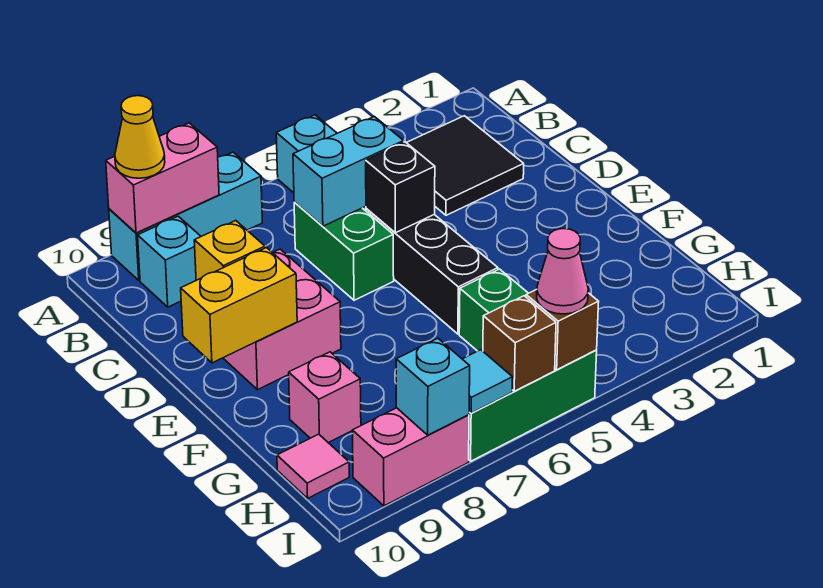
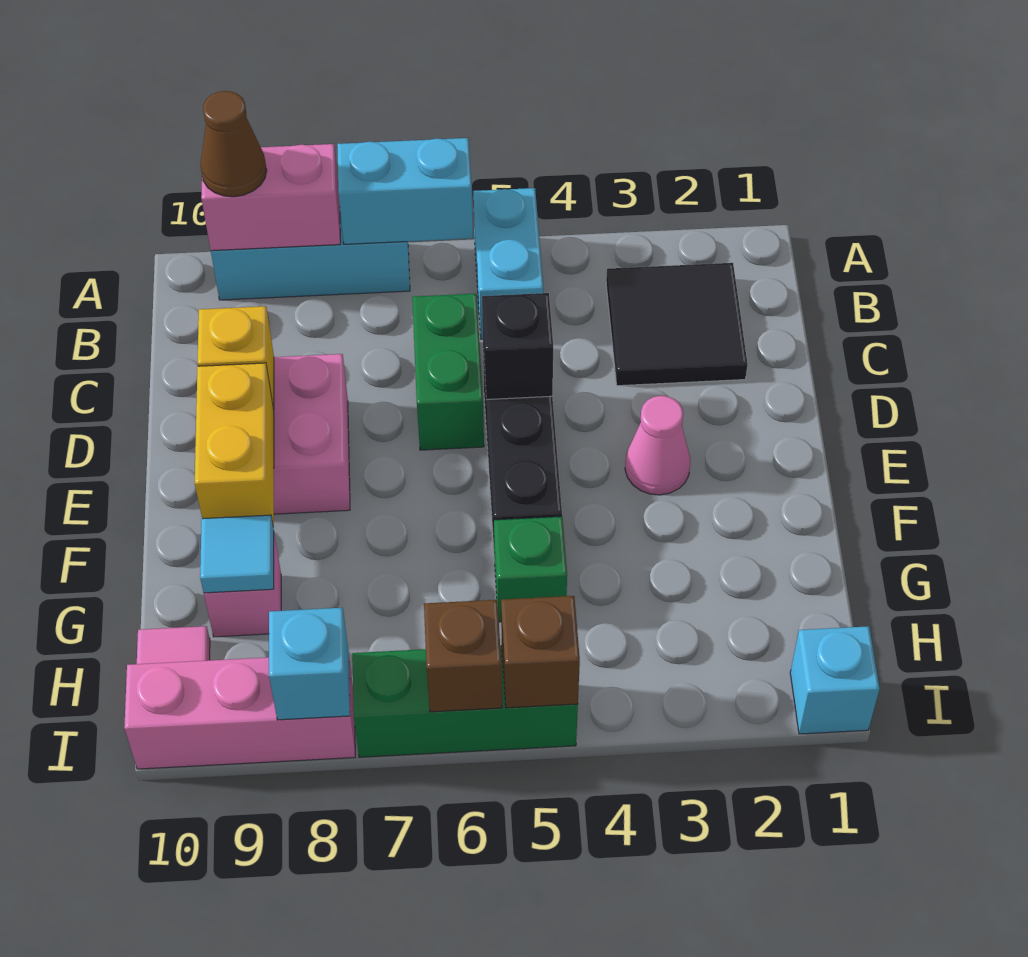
yellow cone A9 level 3 -> brown cone A9 level 3
cyan brick B9 level 1 -> cyan brick I1 level 1
cyan brick C5:C6 level 2 -> cyan brick A6:A7 level 2
yellow brick E9:E10 level 2 -> yellow brick E9:F9 level 2
pink cone I5 level 3 -> pink cone E3 level 1
cyan tile I7 level 2 -> cyan tile G9 level 2
pink brick I8:I9 level 1 -> pink brick I8:I10 level 1

